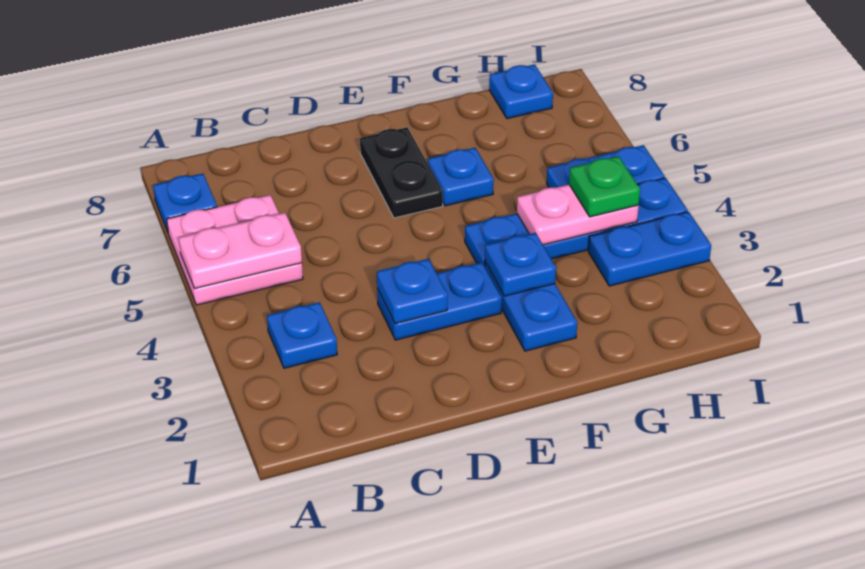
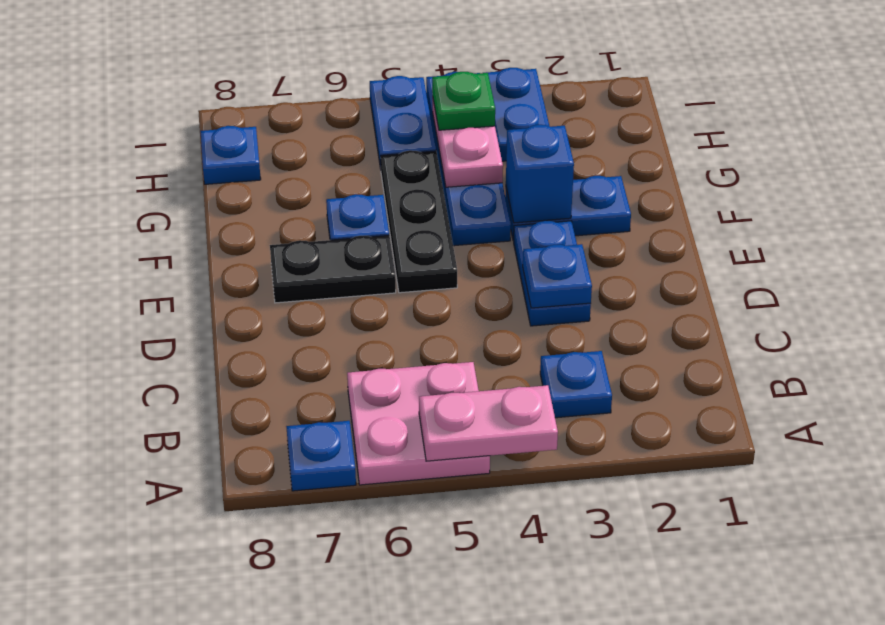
pink plate A5:B5 level 2 -> pink plate A4:A5 level 2
none -> black plate E5:G5 level 1
blue plate F3 level 2 -> blue brick F3 level 2

